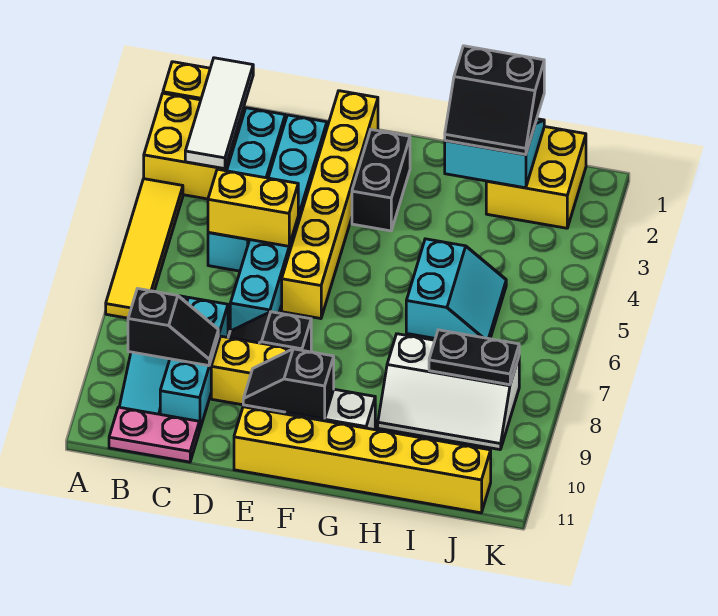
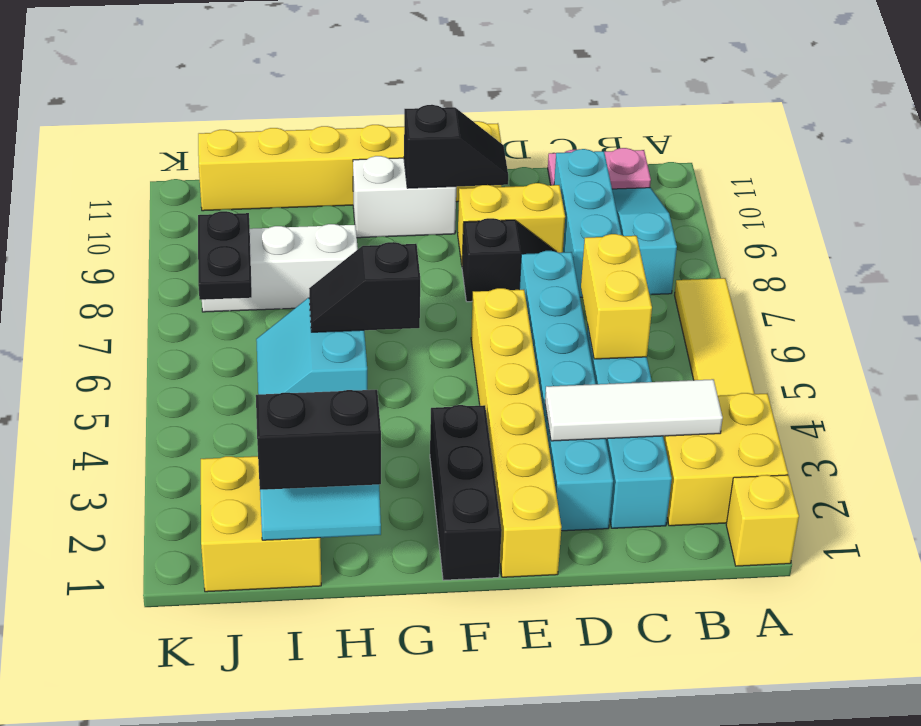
white tile B1:B3 level 2 -> white tile B3:D3 level 2
black slope B9:C9 level 2 top B -> black slope G6:H6 level 2 top G
yellow brick C5:D5 level 2 -> yellow brick C5:C6 level 2
black brick F2:F3 level 1 -> black brick F1:F3 level 1
black plate I8:J8 level 2 -> black plate J7:J8 level 2

